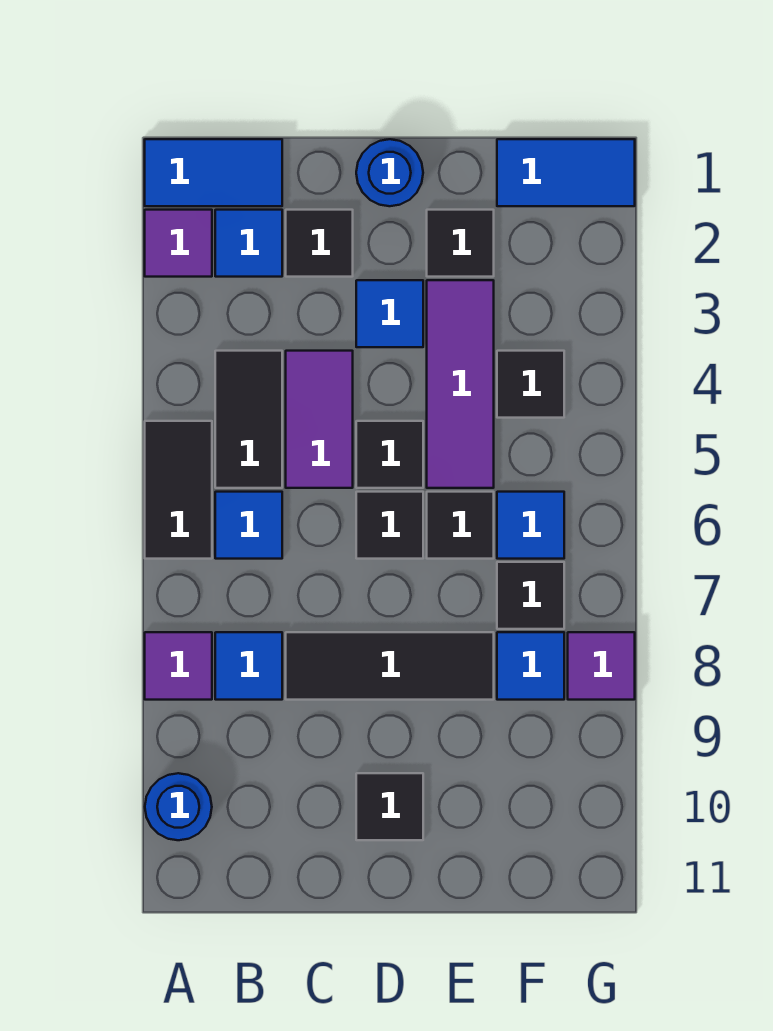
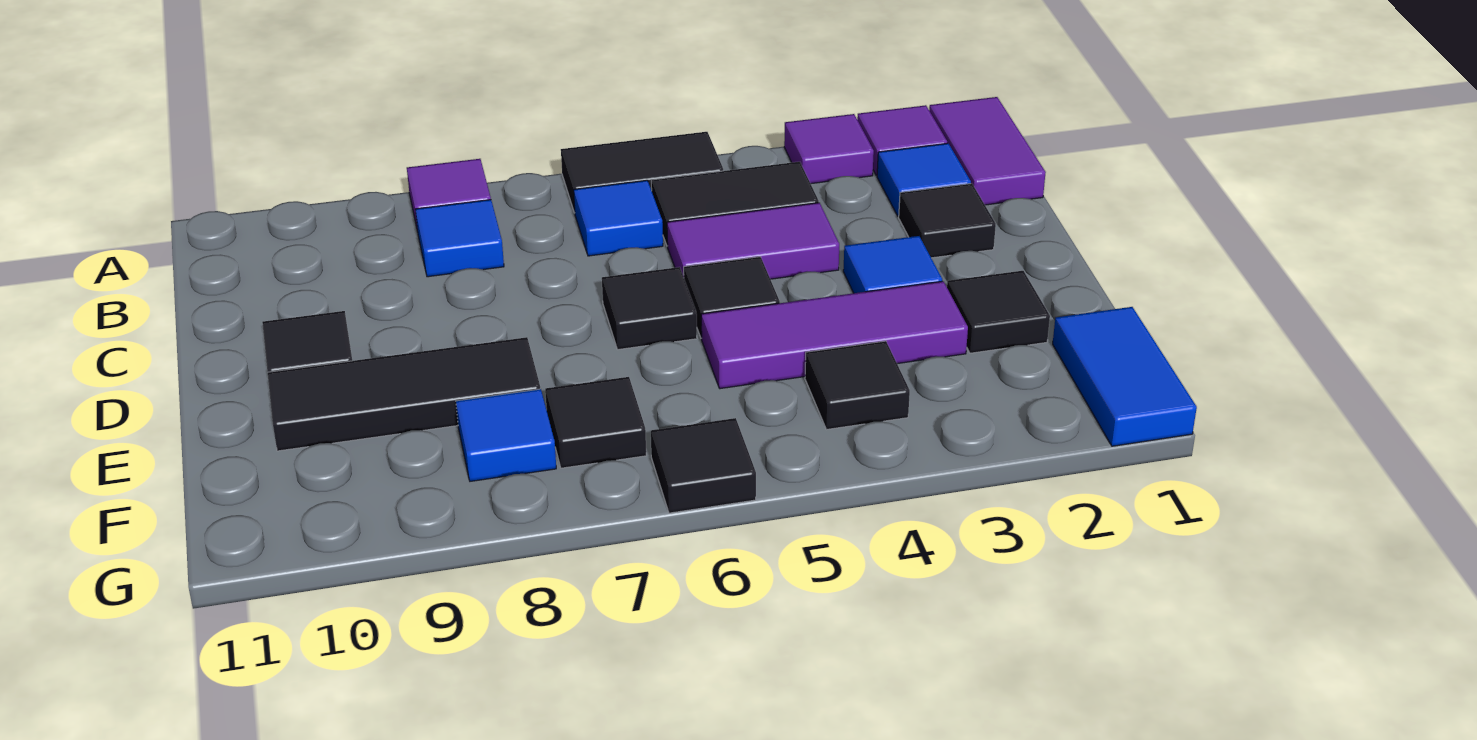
blue tile A1:B1 level 1 -> purple tile A1:B1 level 1
blue round brick A10 level 1 -> none
black tile C8:E8 level 1 -> black tile E8:E10 level 1
blue round brick D1 level 1 -> none
black tile E6 level 1 -> black tile G6 level 1
blue tile F6 level 1 -> none
purple tile G8 level 1 -> purple tile A3 level 1

